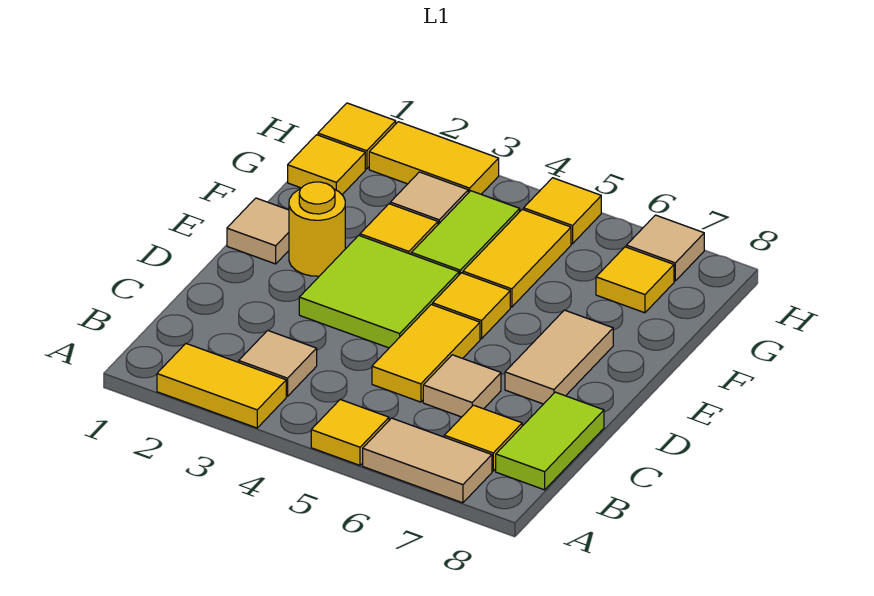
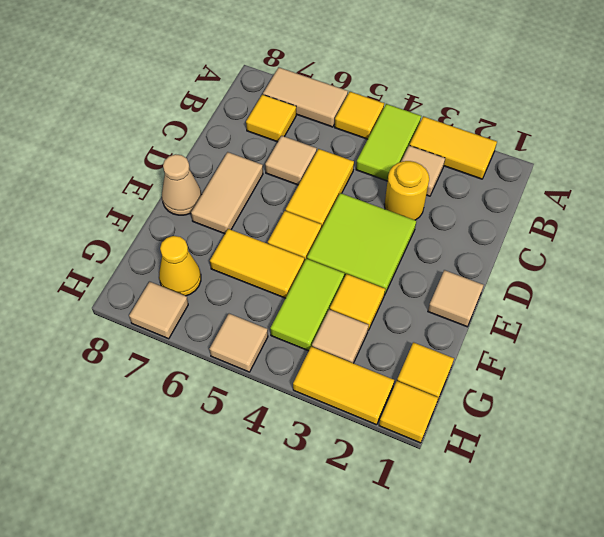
lime tile B8:C8 level 1 -> lime tile A4:B4 level 1
yellow round brick E2 level 1 -> yellow round brick C3 level 1
none -> tan cone E8 level 1
yellow tile F5:G5 level 1 -> yellow tile F5:F6 level 1
yellow tile G7 level 1 -> yellow cone G7 level 1
yellow tile H5 level 1 -> tan tile H5 level 1

